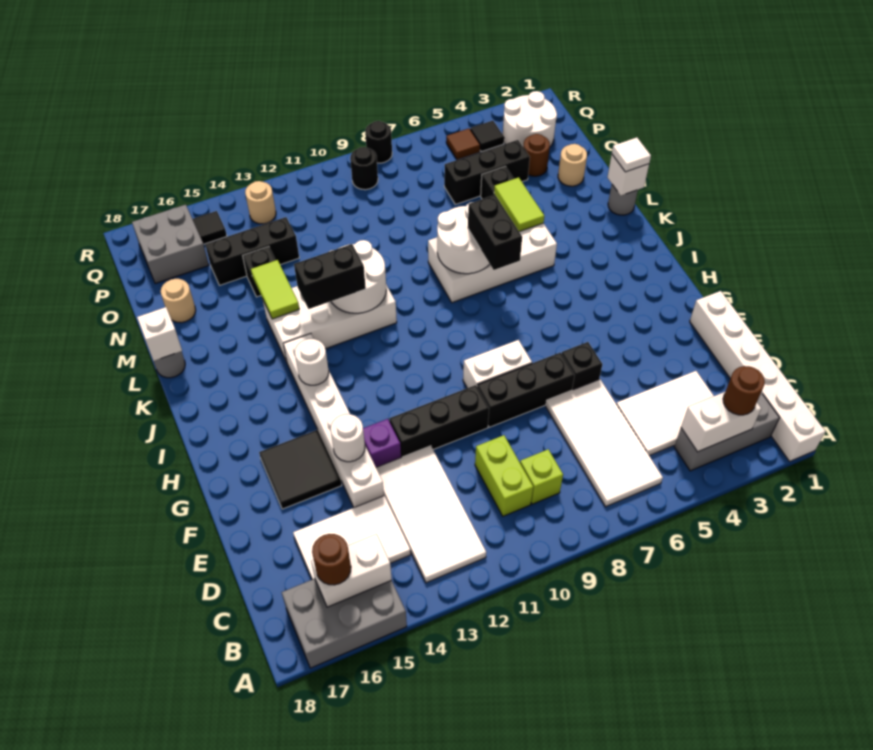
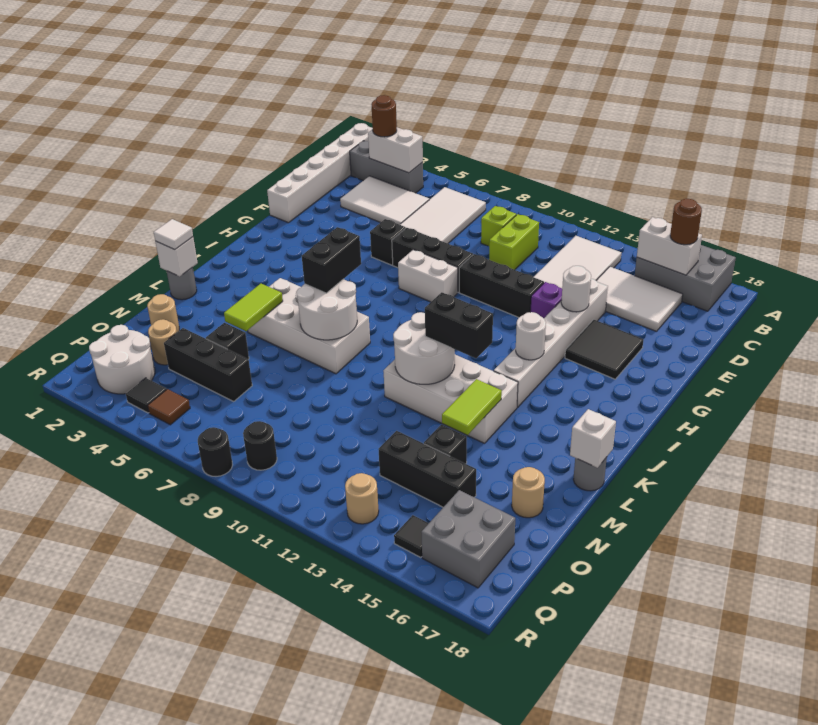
brown round brick O3 level 1 -> tan round brick O3 level 1

